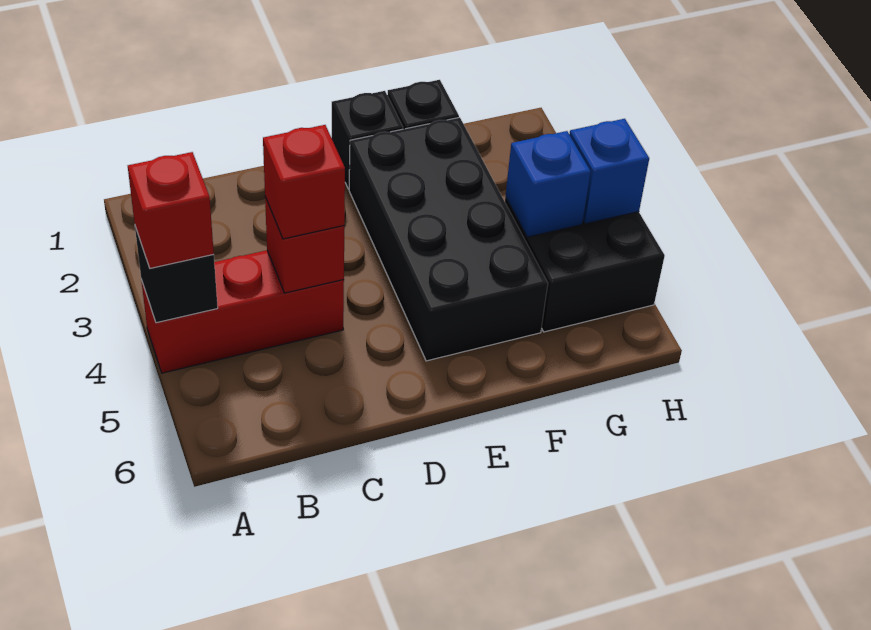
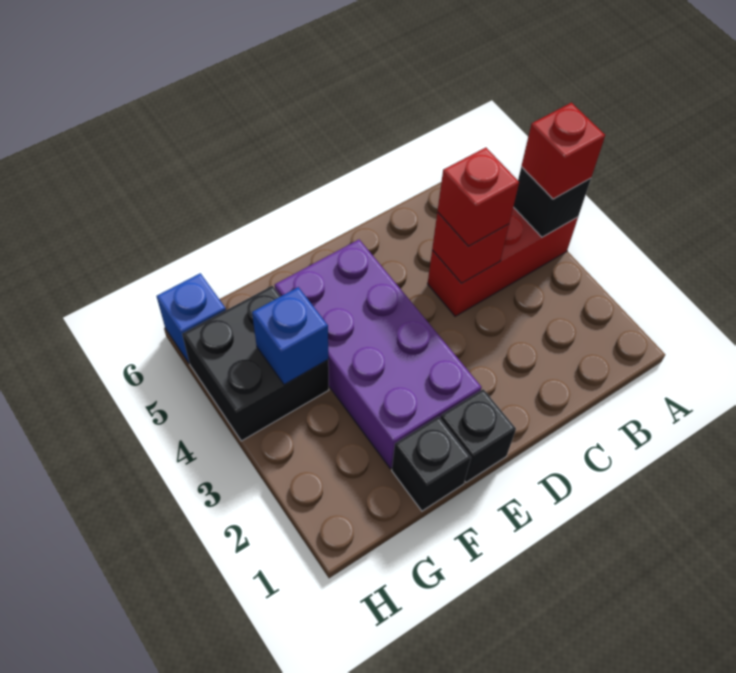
black brick E2:F5 level 1 -> purple brick E2:F5 level 1
blue brick H4 level 2 -> blue brick H6 level 1

